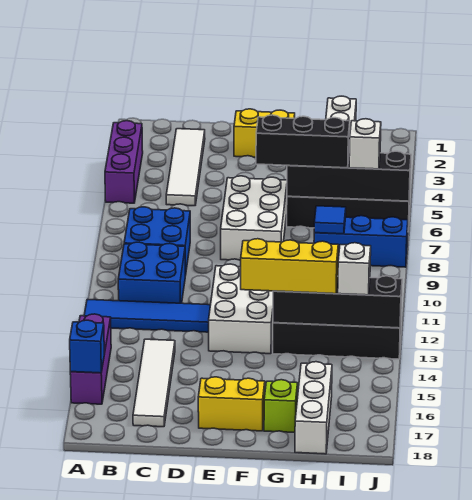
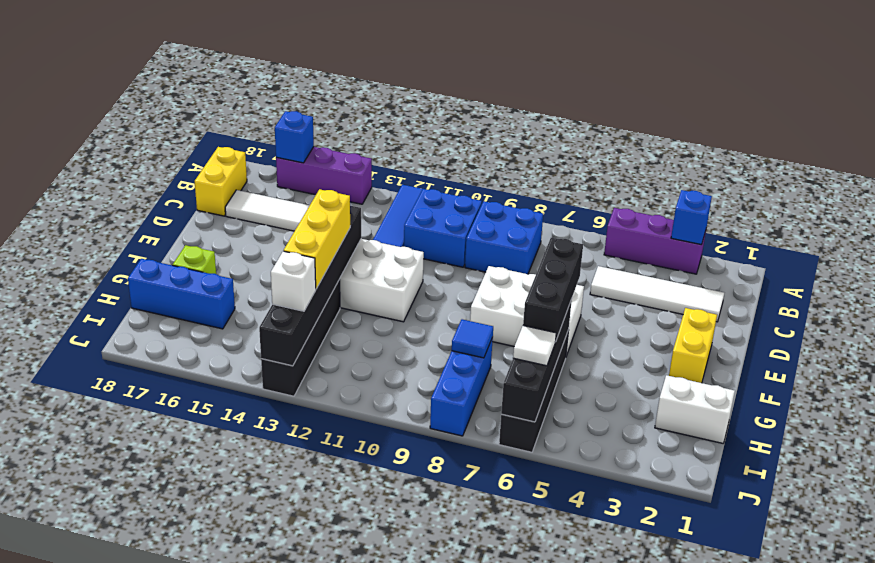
none -> blue brick A3 level 2
yellow brick E17:F17 level 1 -> yellow brick B18:C18 level 1
black brick G13:J13 level 2 -> black brick E13:J13 level 2
white brick H16:H18 level 1 -> blue brick H16:H18 level 1
white brick I6 level 3 -> white tile I6 level 3

